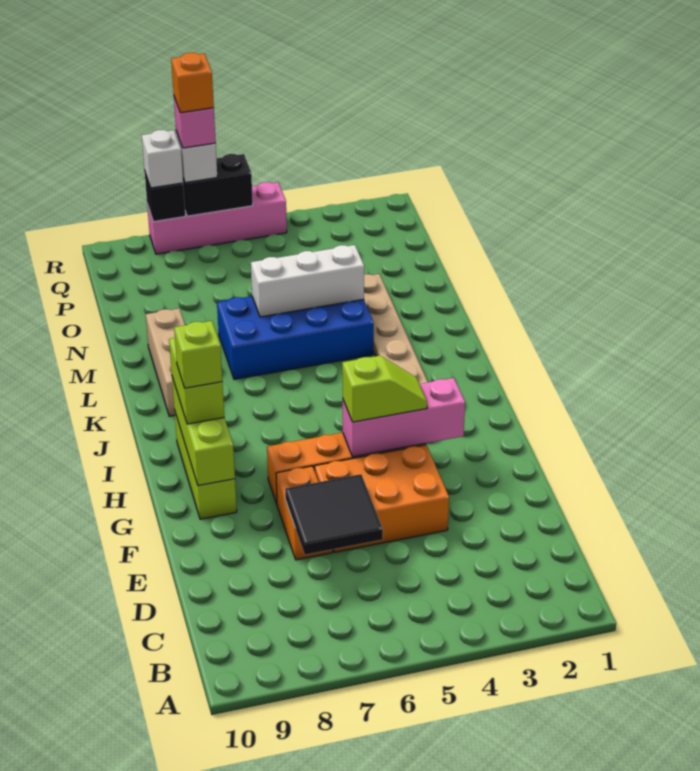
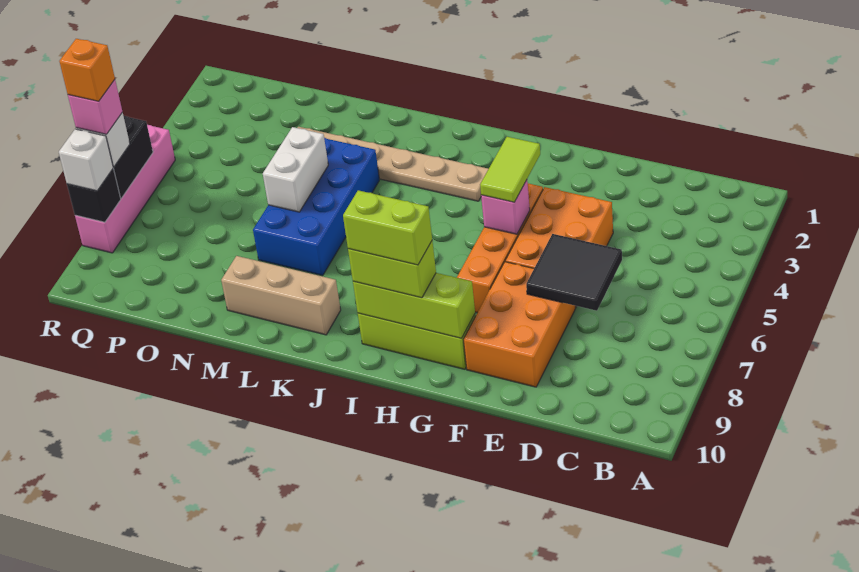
orange brick E7:F7 level 1 -> orange brick E7:F9 level 1
pink brick G3:G5 level 2 -> pink brick G5 level 2
lime slope G4:G5 level 3 top 5 -> lime tile G4:G5 level 3
lime brick H9 level 4 -> lime brick H9:I9 level 4
white brick M4:M6 level 2 -> white brick M5:M6 level 2

